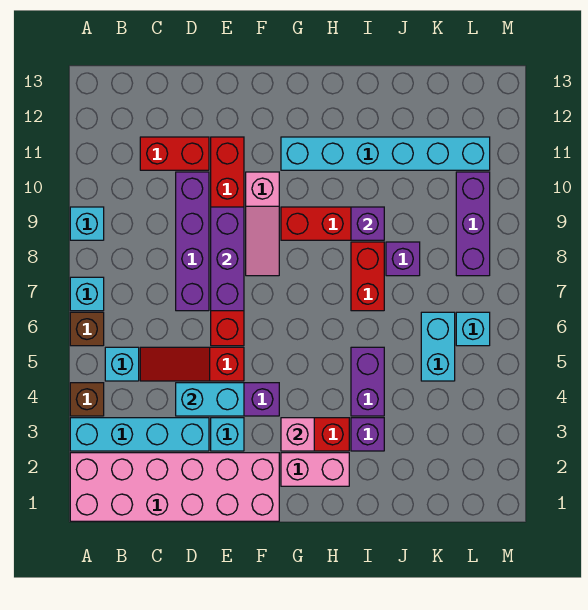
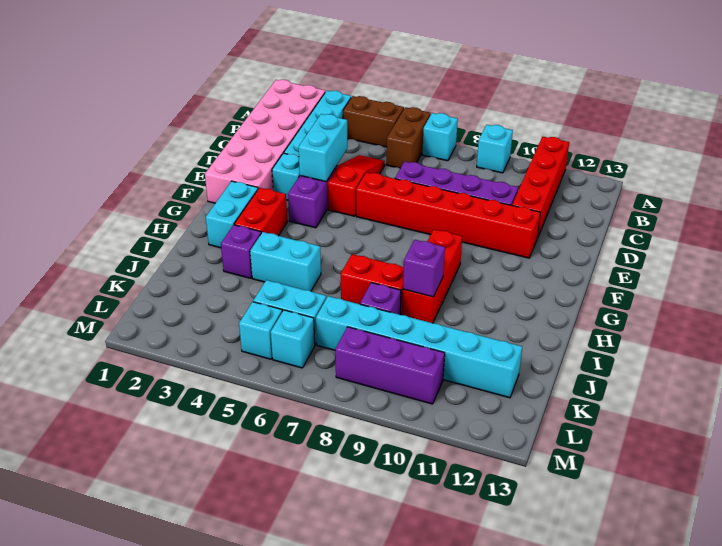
brown brick A4 level 1 -> brown brick A4:A5 level 1
brown brick A6 level 1 -> brown brick A6:B6 level 1
cyan brick B5 level 1 -> cyan brick L5 level 1
red brick C11:D11 level 1 -> red brick A11:D11 level 1
purple brick E7:E9 level 2 -> none
pink slope F8:F10 level 1 top 10 -> none
pink brick G2:H2 level 1 -> cyan brick G2:H2 level 1
pink brick G3 level 2 -> none
cyan brick G11:L11 level 1 -> cyan brick K7:K12 level 1
purple brick I4:I5 level 1 -> cyan brick I4:I5 level 1

